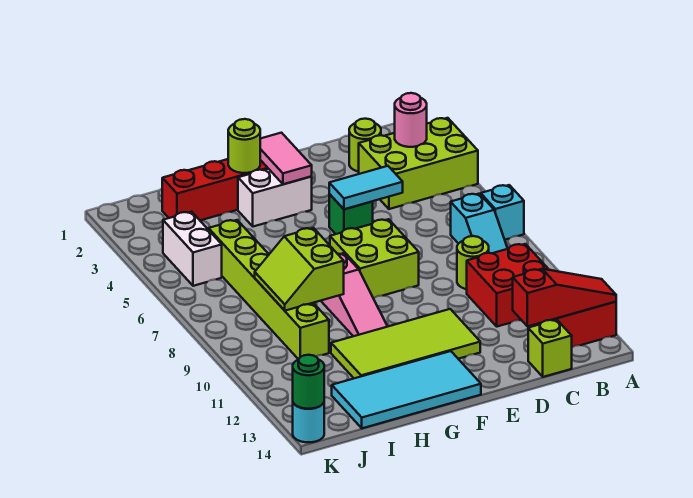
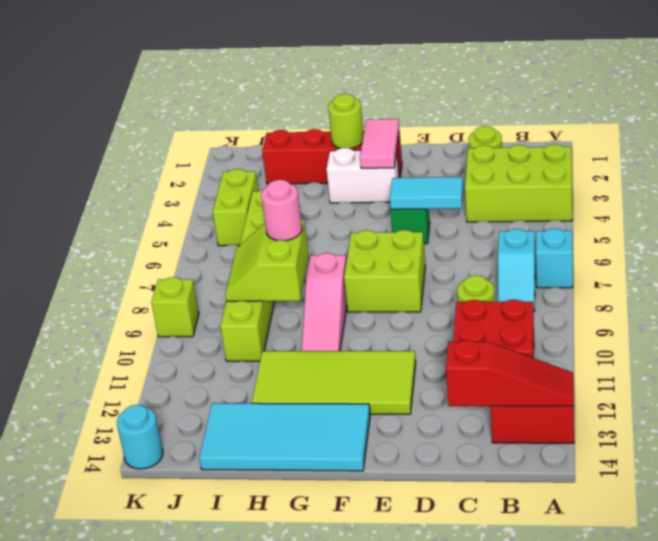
pink round brick B3 level 2 -> pink round brick H8 level 3
lime brick C14 level 1 -> lime brick K9 level 1
white brick J4:J5 level 1 -> lime brick J4:J5 level 1
green round brick K14 level 2 -> none

